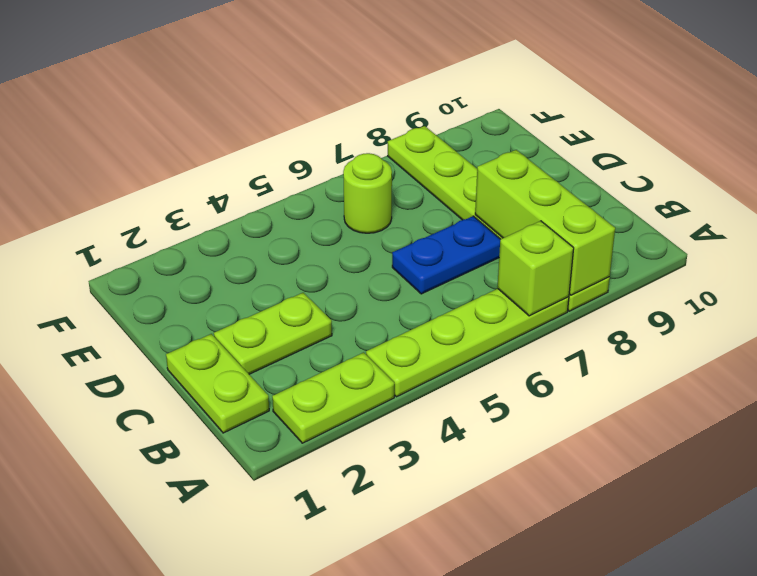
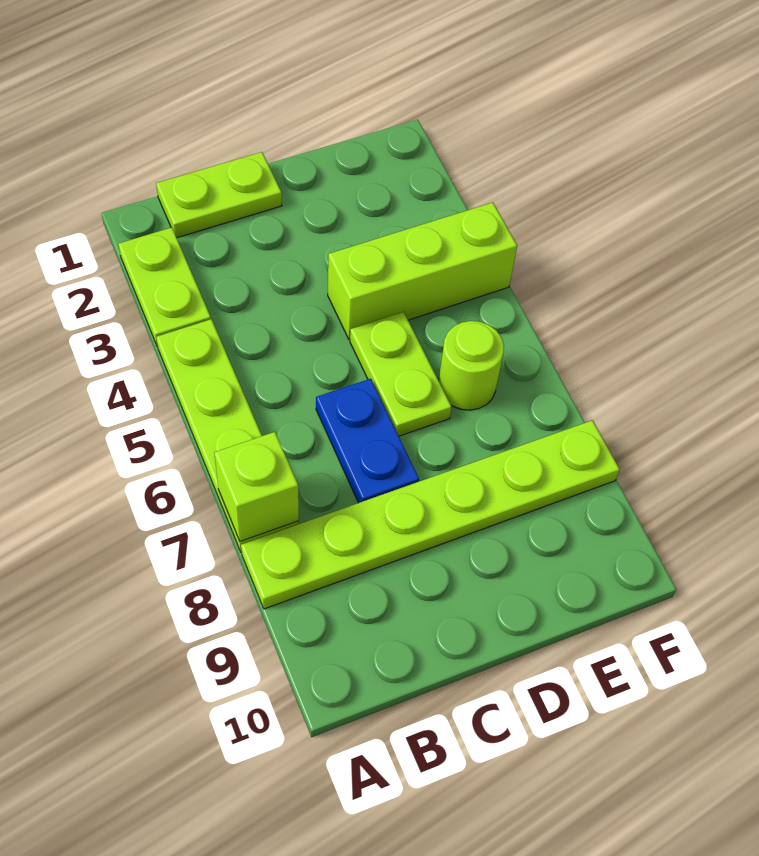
lime brick A8:C8 level 2 -> lime brick D4:F4 level 1
lime plate C2:C3 level 1 -> lime plate D5:D6 level 1

